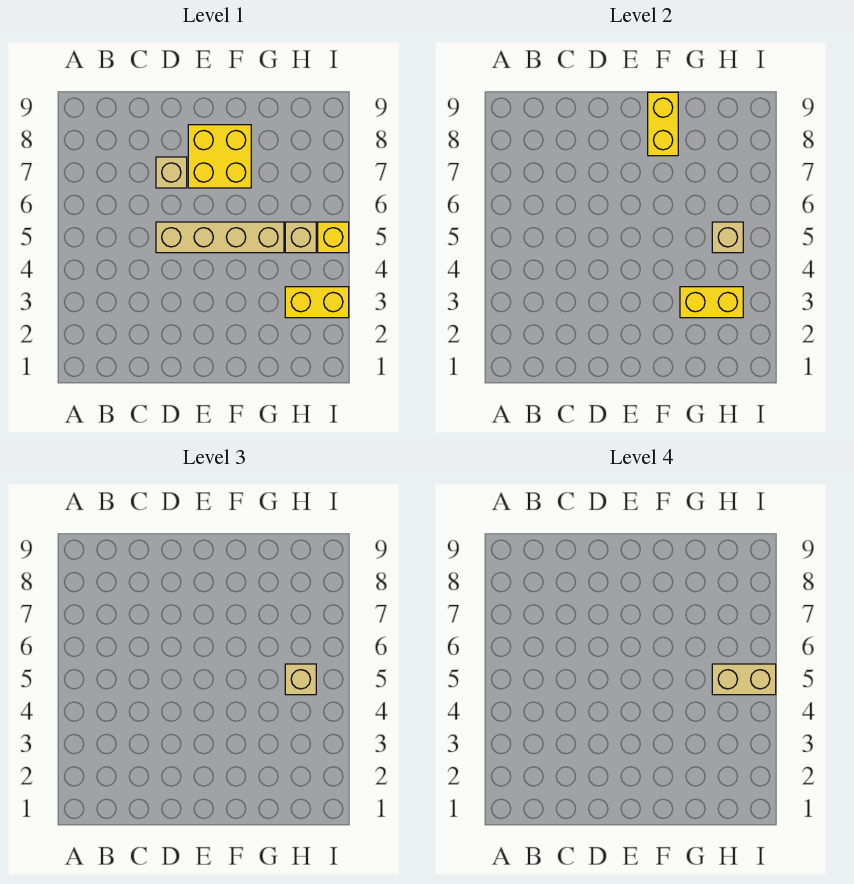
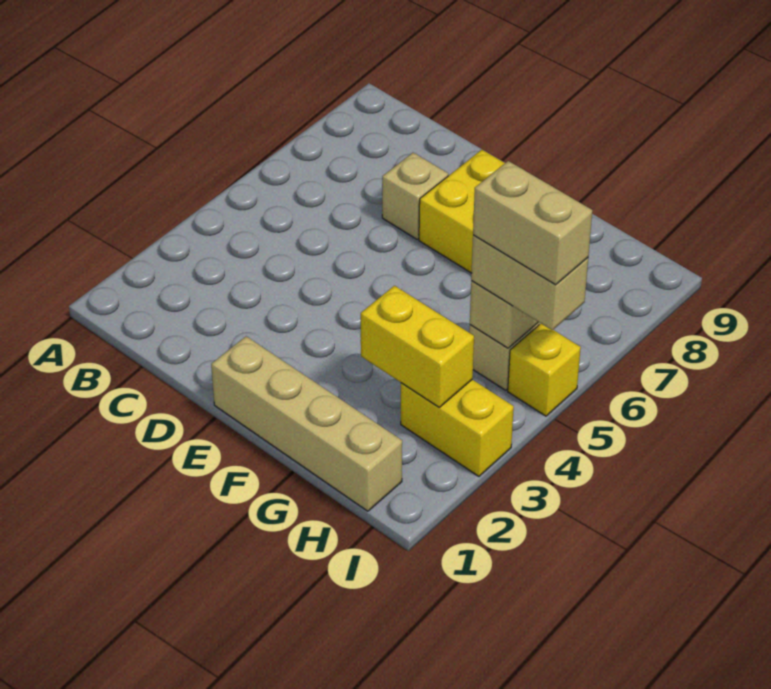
tan brick D5:G5 level 1 -> tan brick E1:H1 level 1
yellow brick F8:F9 level 2 -> none
tan brick H5 level 3 -> tan brick H5:I5 level 3

